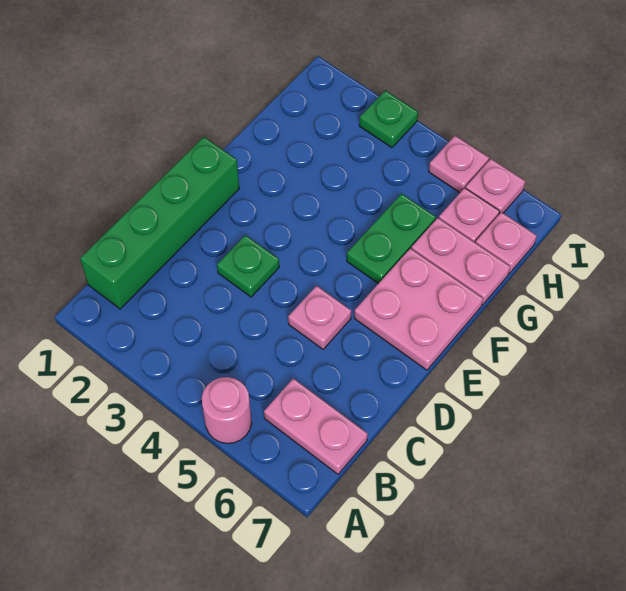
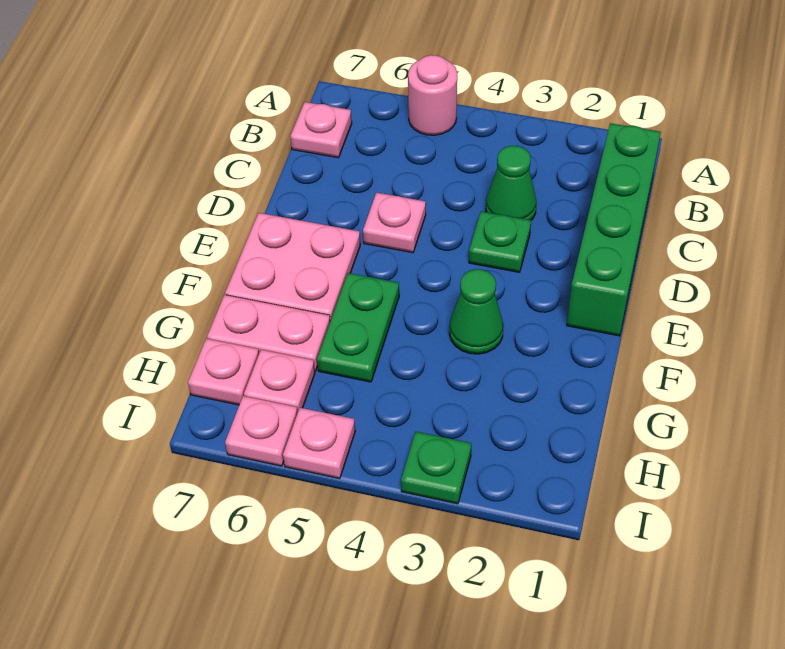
pink plate B6:B7 level 1 -> pink plate B7 level 1
none -> green cone C3 level 1
none -> green cone F3 level 1

